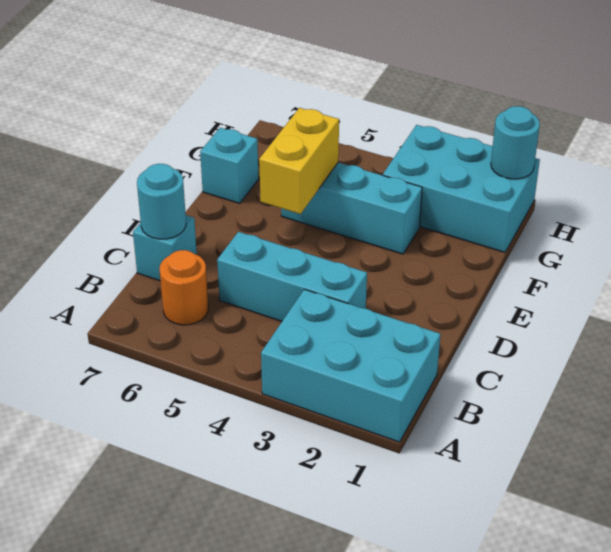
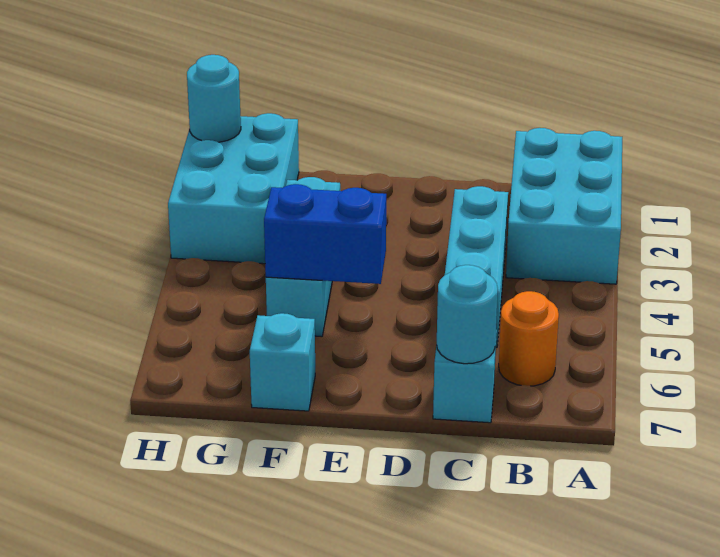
yellow brick E5:F5 level 2 -> blue brick E5:F5 level 2

